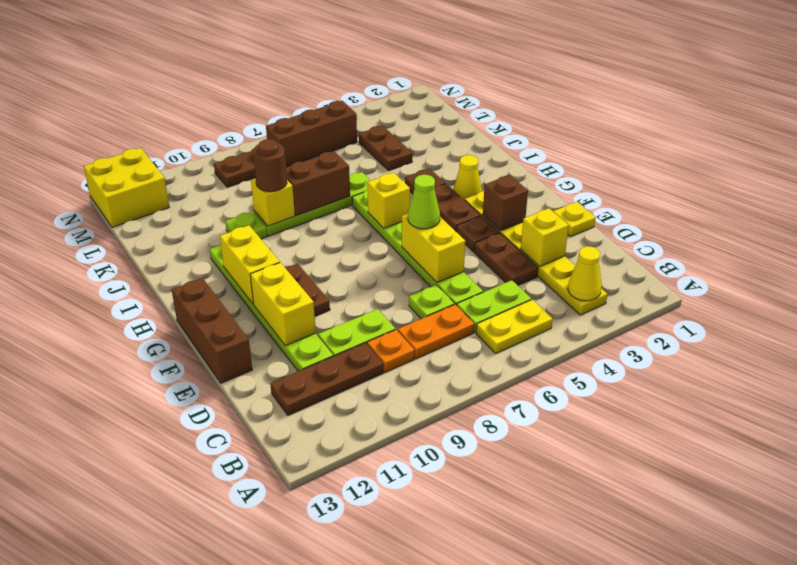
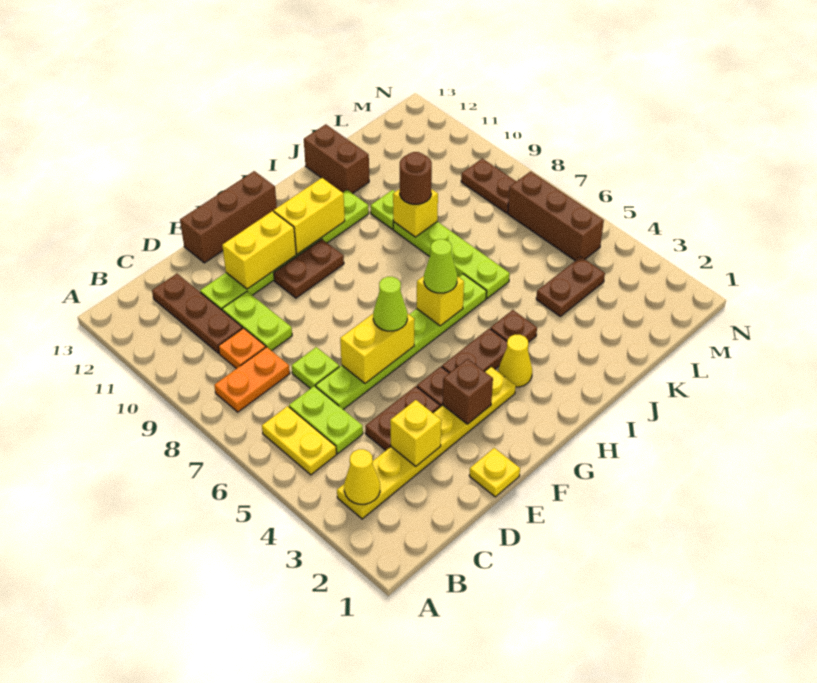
orange plate C7:C8 level 1 -> orange plate B8:C8 level 1
none -> lime cone H6 level 3
brown brick J7:J8 level 2 -> brown brick J12:J13 level 1
yellow brick M12:N13 level 1 -> none

